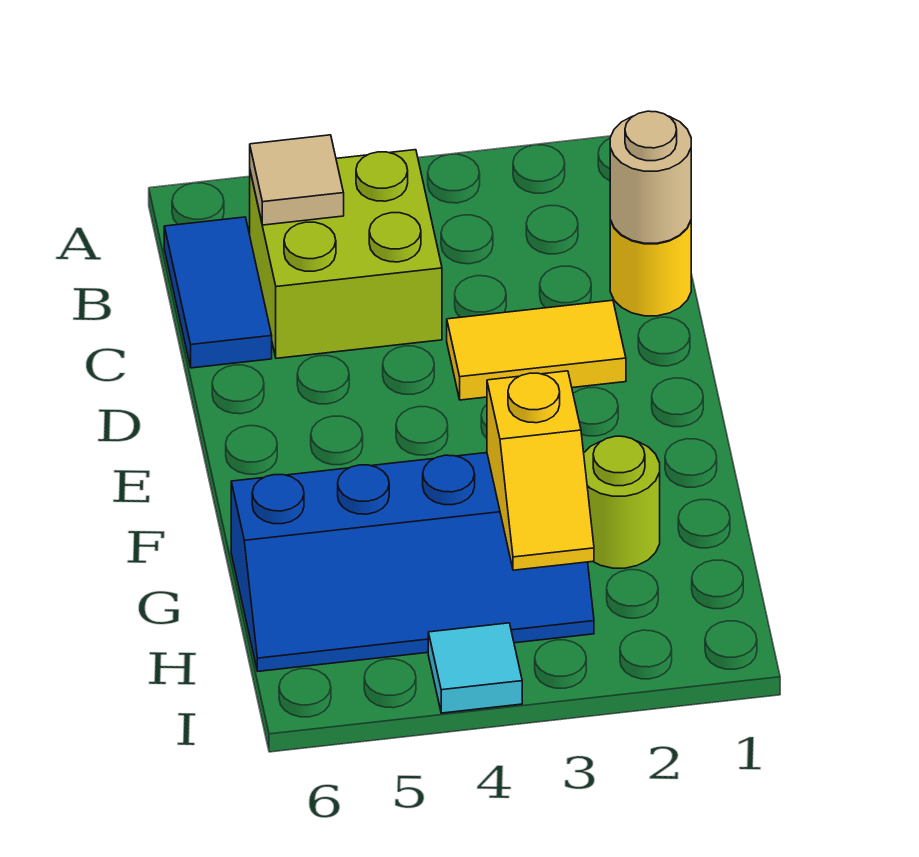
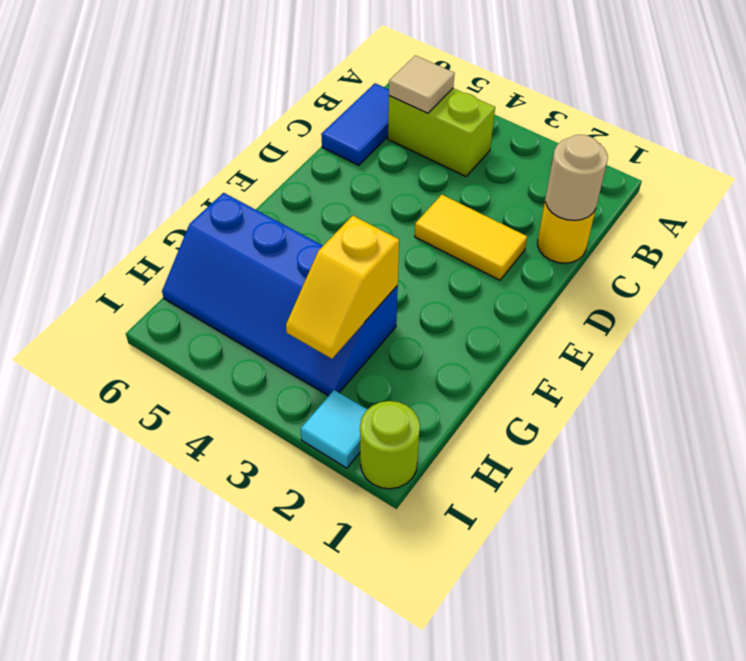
lime brick B4:C5 level 1 -> lime brick B4:B5 level 1
lime round brick G2 level 1 -> lime round brick I1 level 1
cyan tile I4 level 1 -> cyan tile I2 level 1

